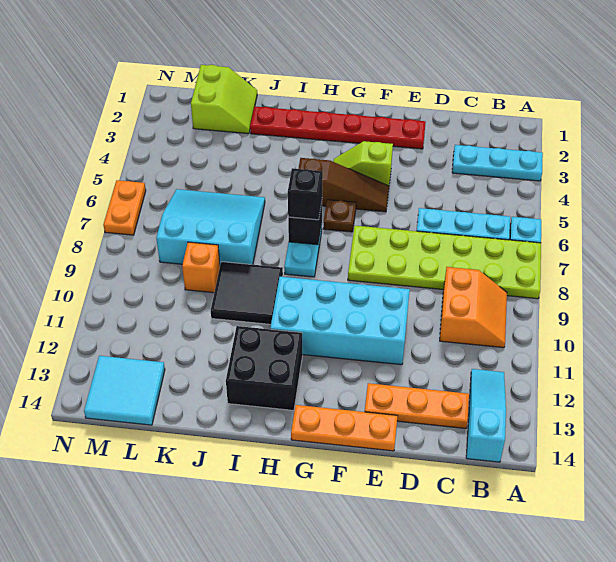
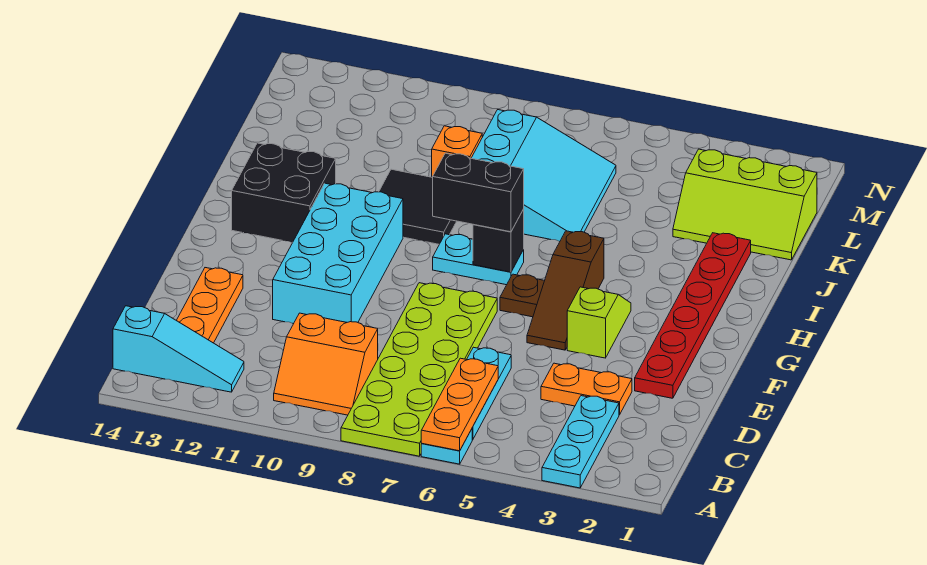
orange plate E14:G14 level 1 -> orange plate A6:C6 level 2
black brick H7 level 3 -> black brick H7:H8 level 3
lime slope K1:L2 level 1 top L -> lime slope K1:L3 level 1 top L
cyan tile L13:M14 level 1 -> none
orange plate N6:N7 level 1 -> orange plate D3:D4 level 1

